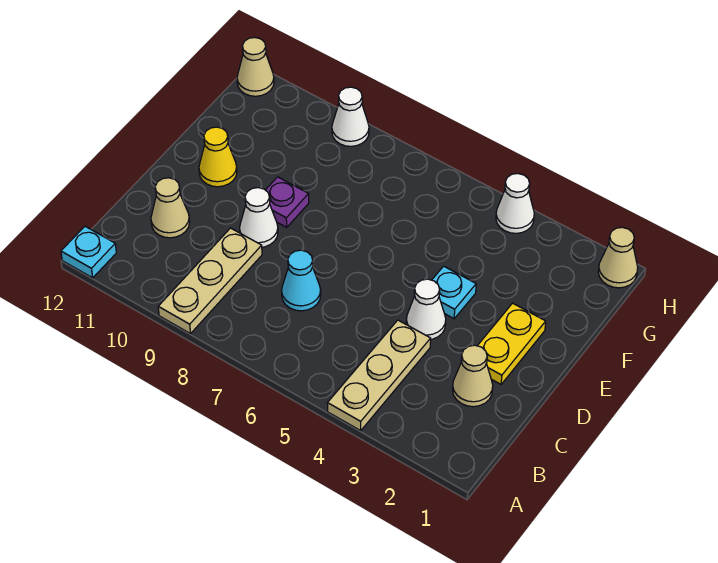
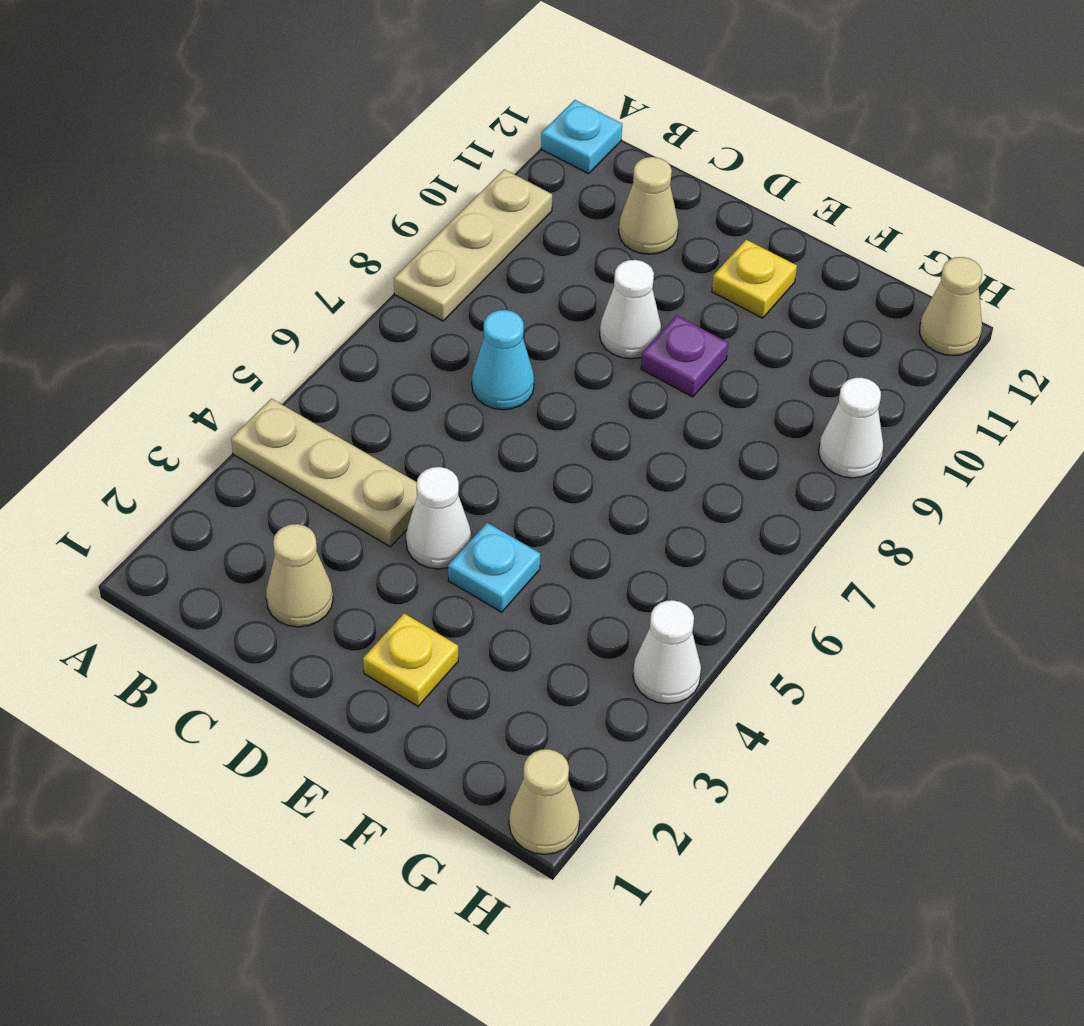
tan plate A9:C9 level 1 -> tan plate A8:A10 level 1
yellow plate D2:E2 level 1 -> yellow plate E2 level 1
yellow cone E11 level 1 -> yellow plate E11 level 1

